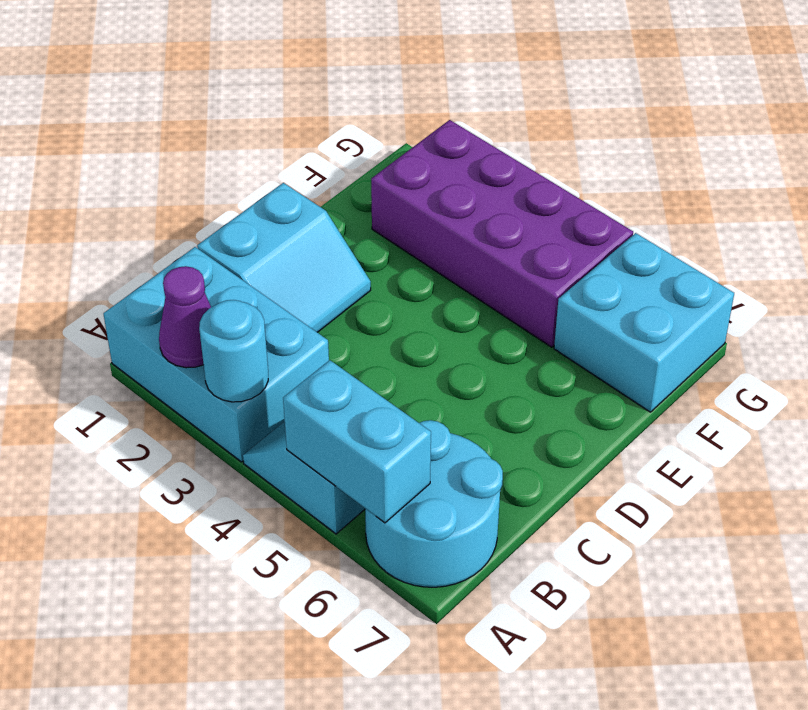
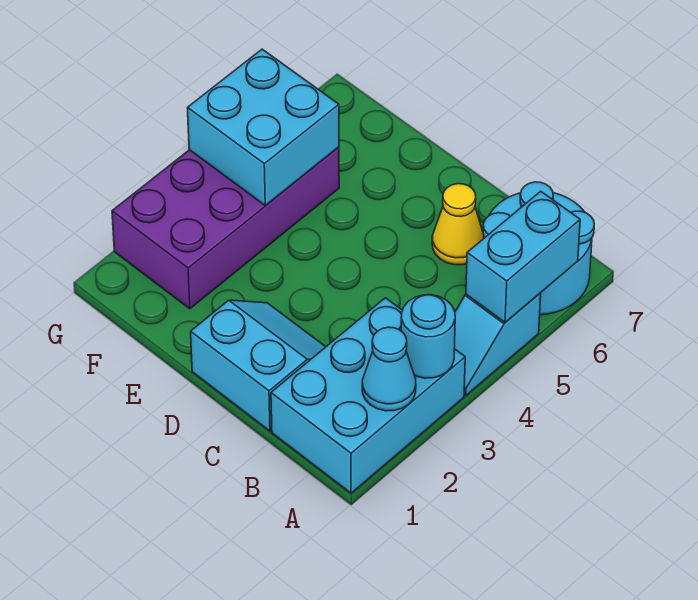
purple cone A2 level 2 -> cyan cone A2 level 2
none -> yellow cone C6 level 1
cyan brick F6:G7 level 1 -> cyan brick F4:G5 level 2

